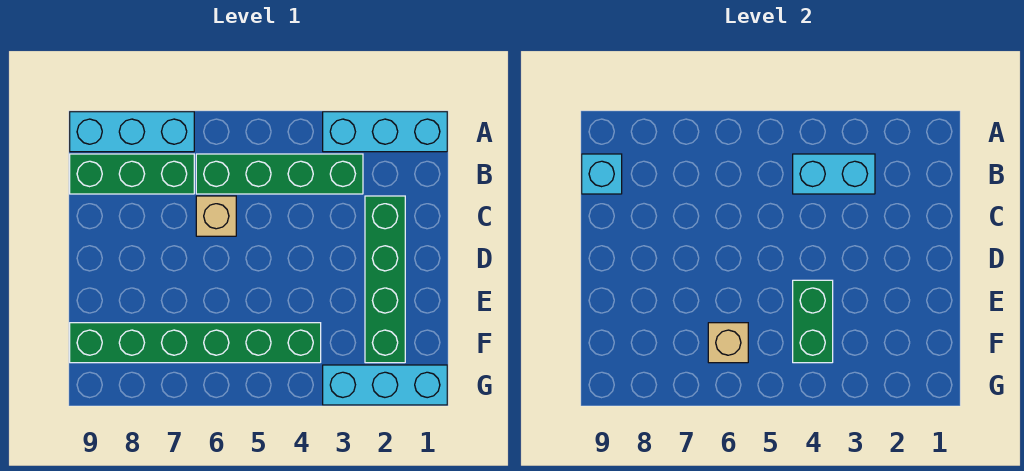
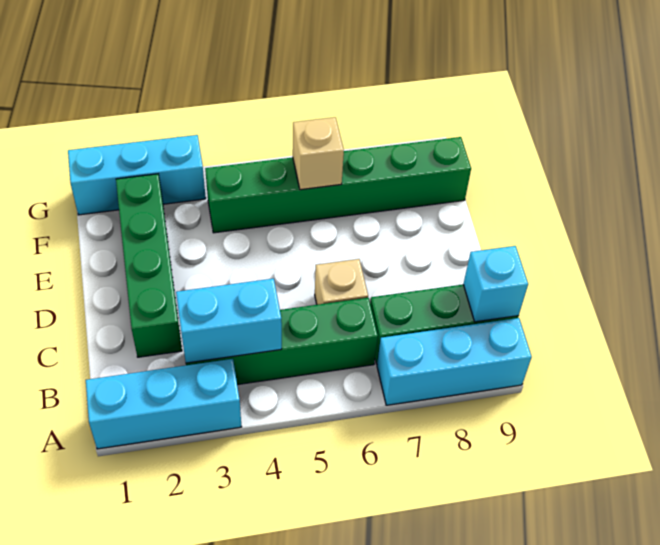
green brick E4:F4 level 2 -> none

